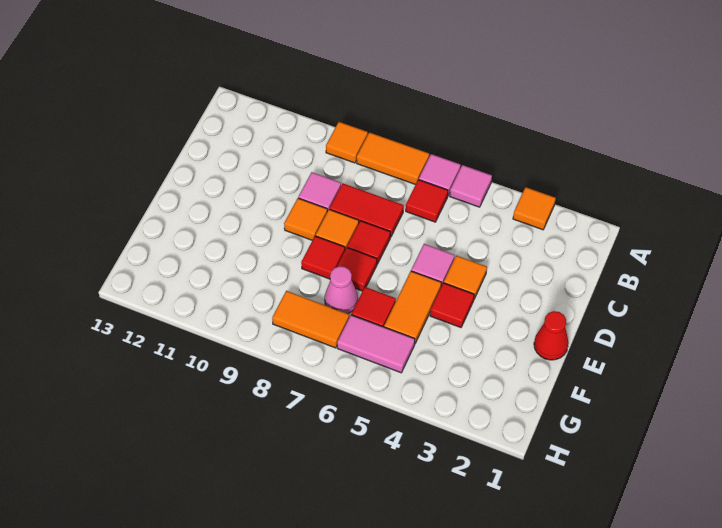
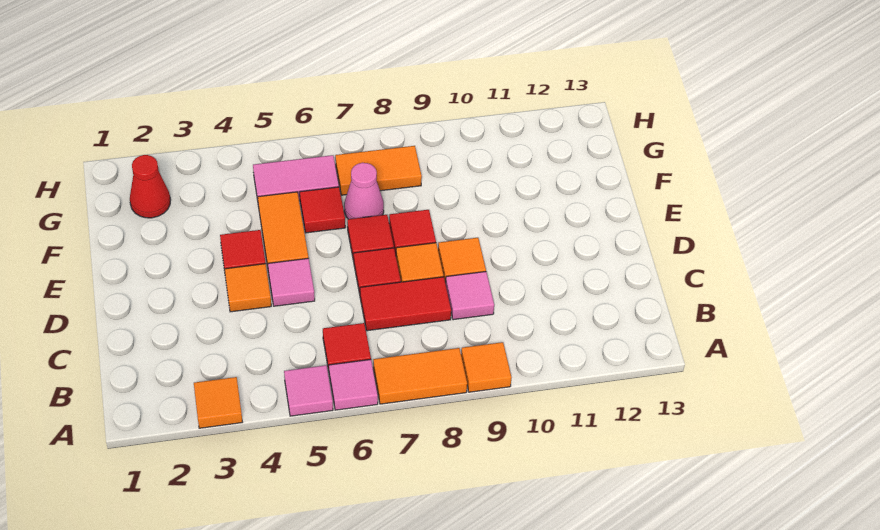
red cone E1 level 1 -> red cone G2 level 1

